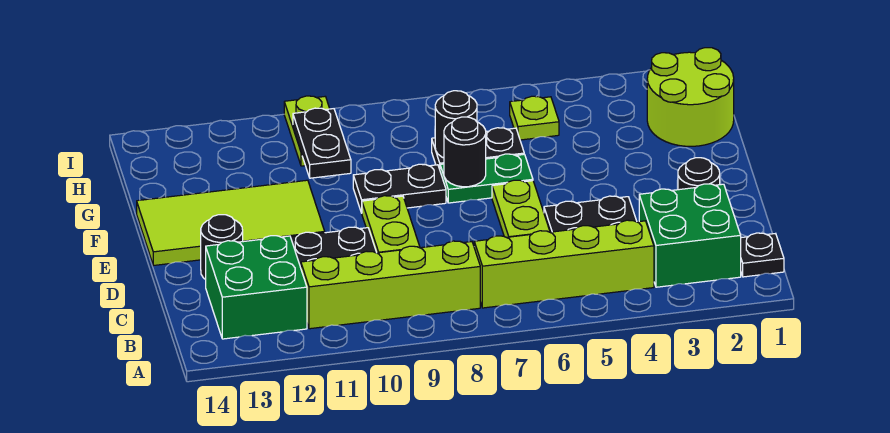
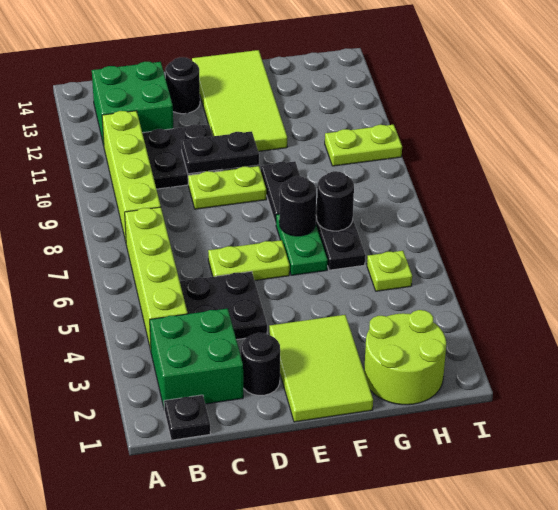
none -> lime tile E1:F3 level 1
black plate G10:H10 level 2 -> black plate D10:E10 level 2

